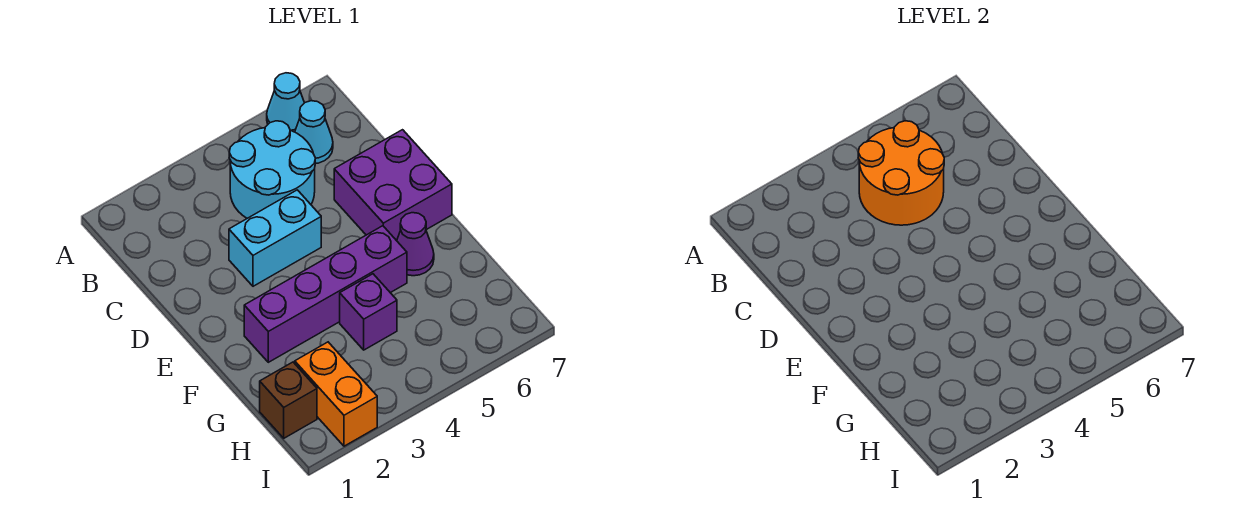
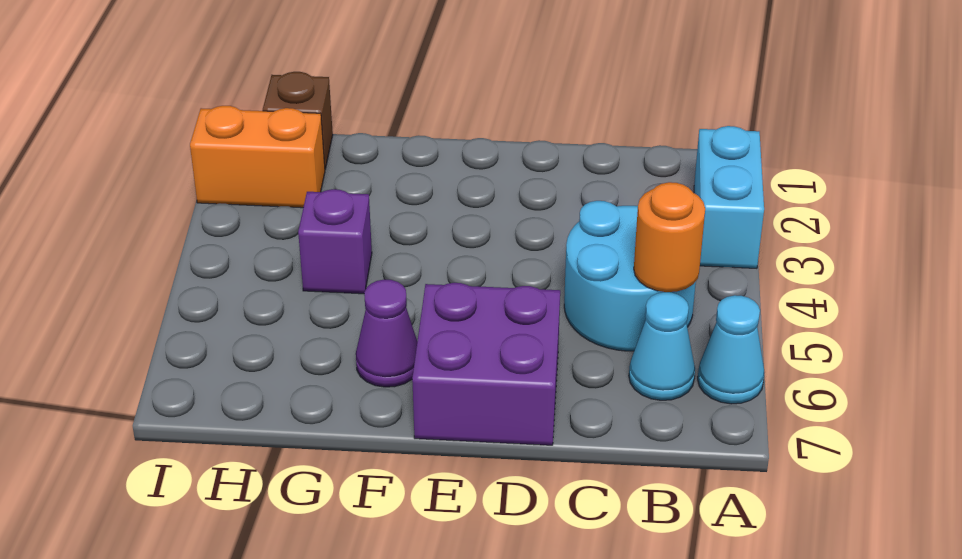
orange round brick B4:C5 level 2 -> orange round brick B5 level 2
cyan brick D3:D4 level 1 -> cyan brick A2:A3 level 1
purple brick F2:F5 level 1 -> none

